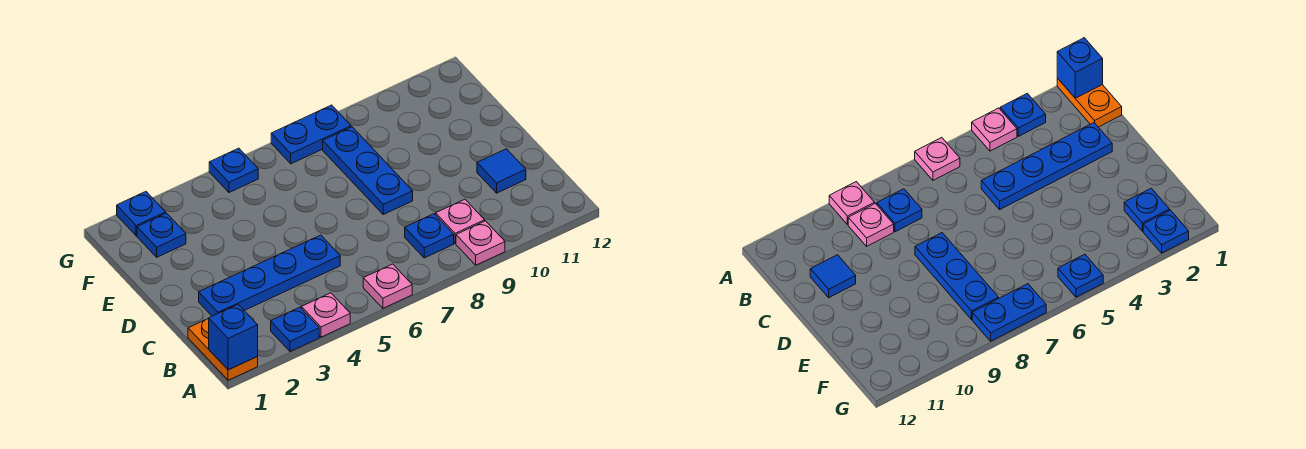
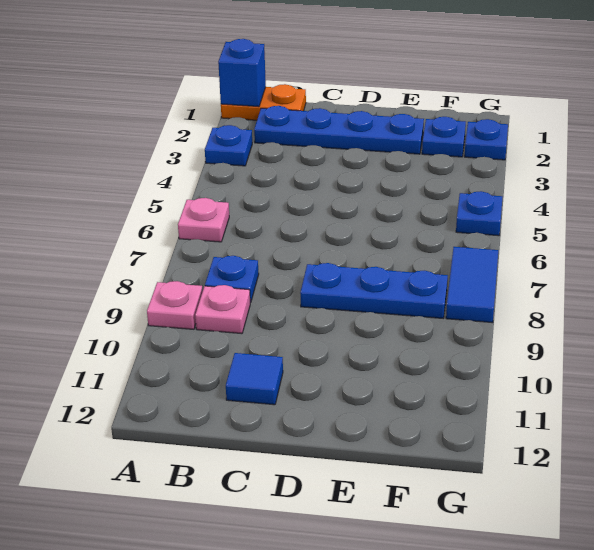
pink plate A4 level 1 -> none
blue plate C2:C5 level 1 -> blue plate B2:E2 level 1
blue plate G7:G8 level 1 -> blue tile G7:G8 level 1

